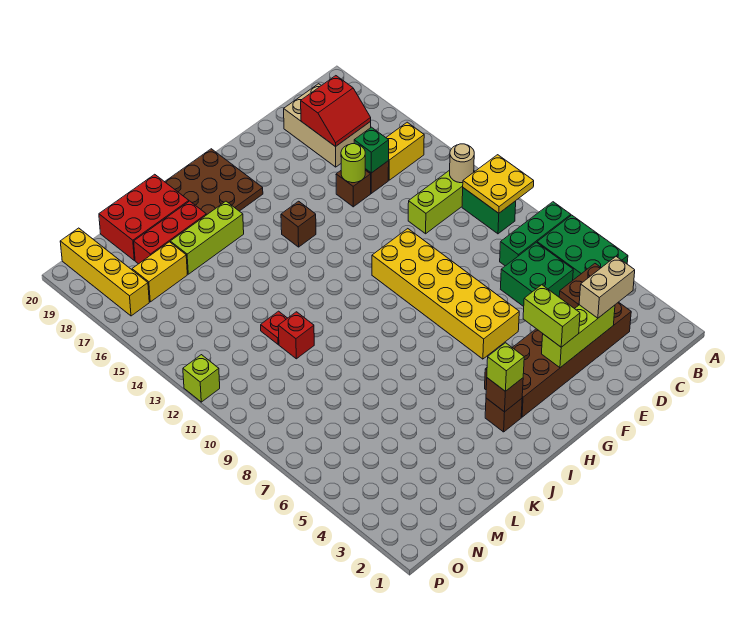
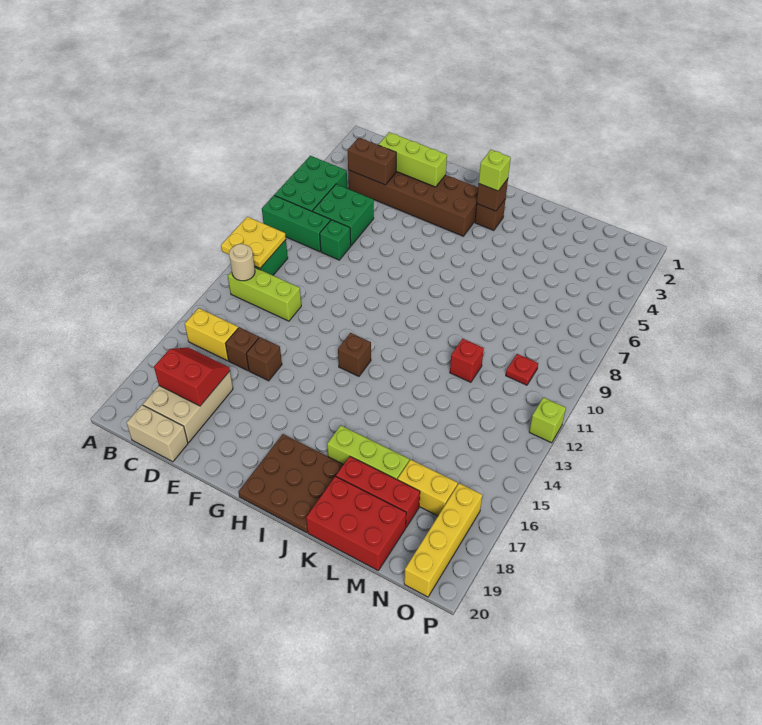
tan brick C3:D3 level 3 -> tan brick C20:D20 level 1
green brick D15 level 2 -> green brick D8 level 1
lime round brick E15 level 2 -> none
lime brick F3:F4 level 3 -> none
yellow brick F6:G11 level 1 -> none
brown brick H15 level 1 -> brown brick H13 level 1
red plate L12 level 1 -> red plate N10 level 1

